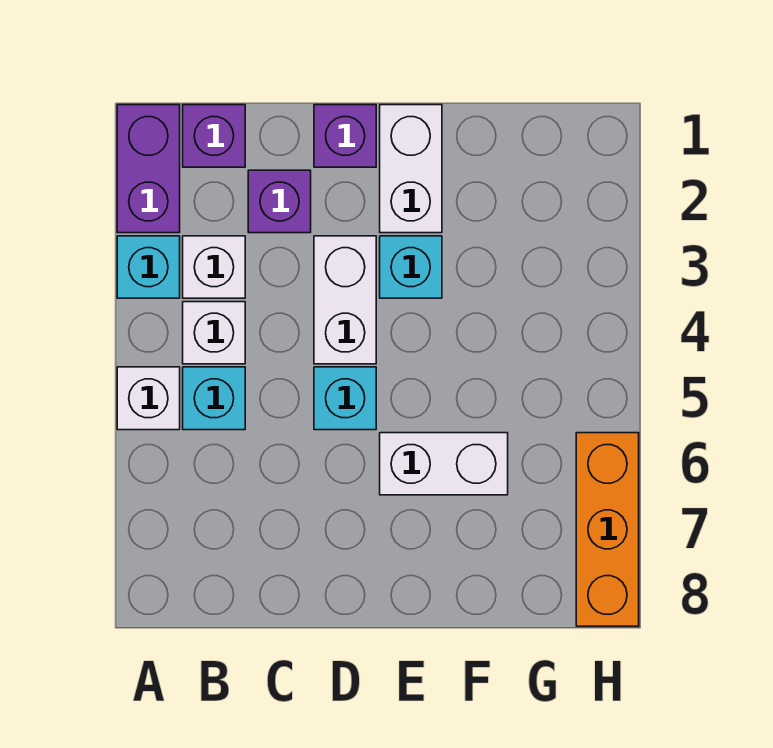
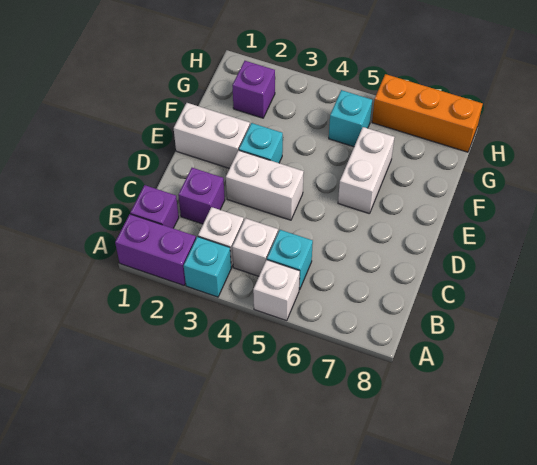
purple brick D1 level 1 -> purple brick G2 level 1
cyan brick D5 level 1 -> cyan brick G5 level 1

